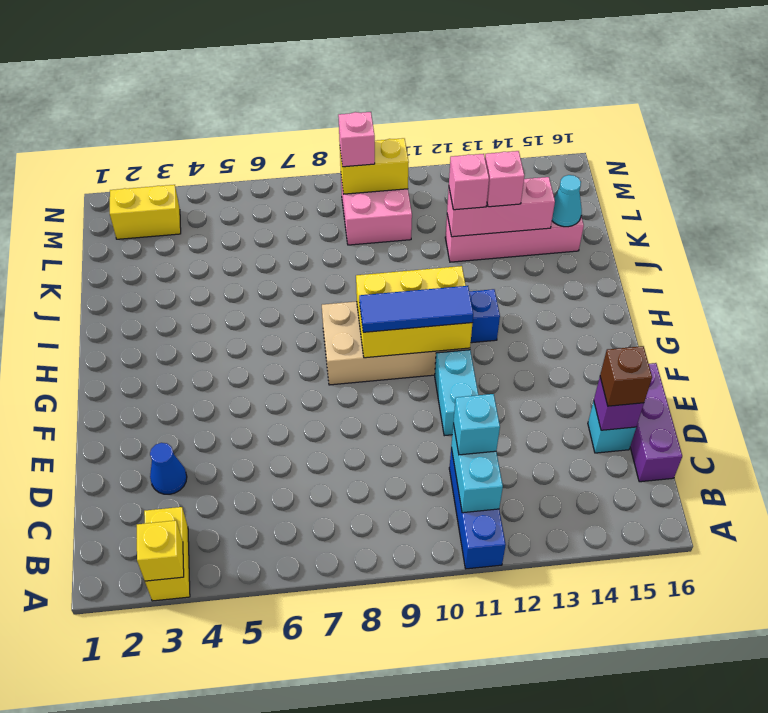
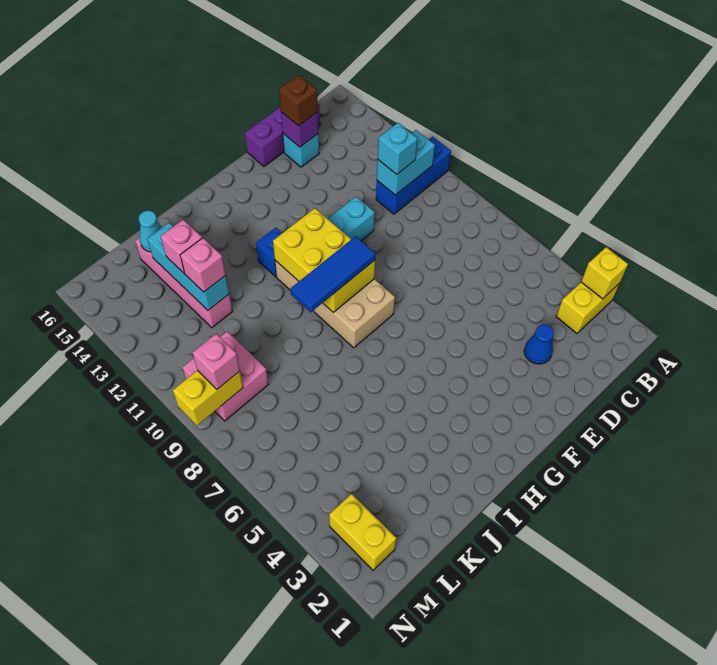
blue tile G9:G11 level 3 -> blue tile G9:I9 level 3
pink brick K12:K14 level 2 -> cyan brick K12:K14 level 2
yellow brick M9:M10 level 2 -> yellow brick M9:N9 level 2

